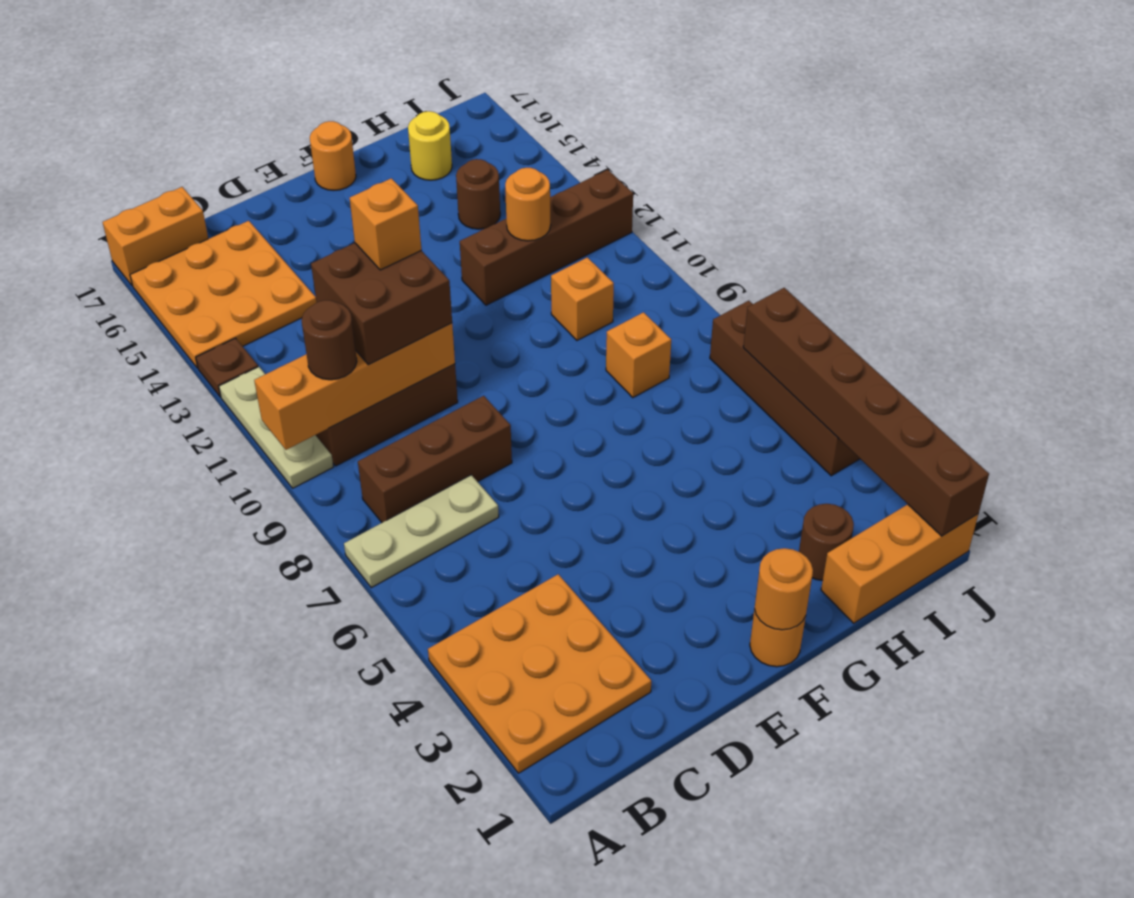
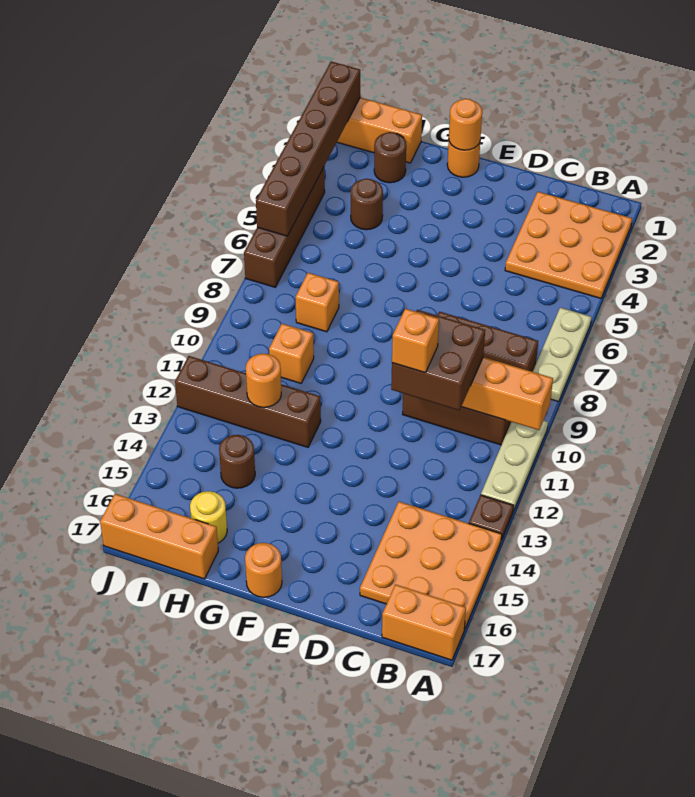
tan plate A7:C7 level 1 -> tan plate A6:A8 level 1
brown round brick B10 level 3 -> brown round brick H4 level 1
none -> orange brick H17:J17 level 1

